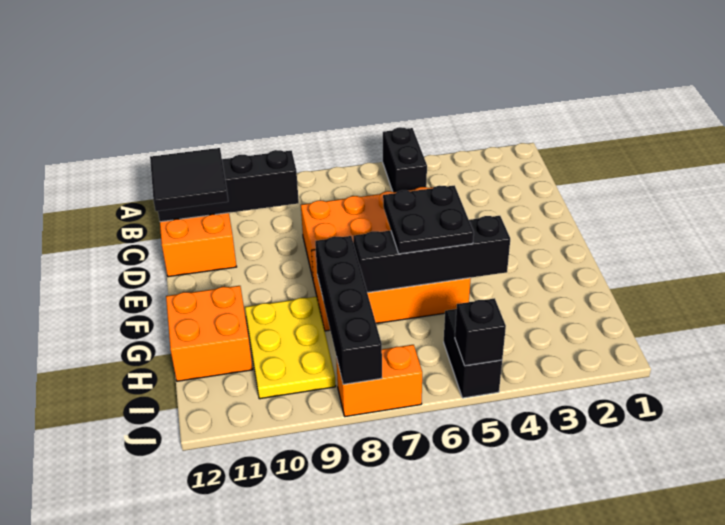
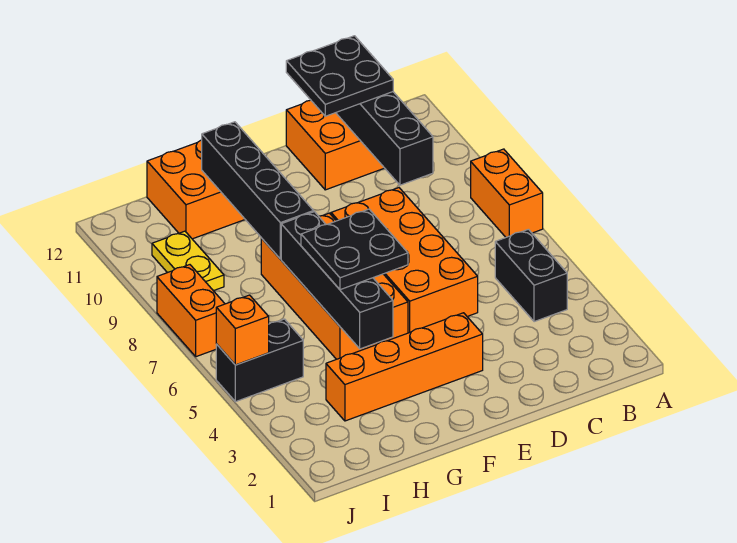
black brick A5:B5 level 1 -> black brick B4:B5 level 1
none -> orange brick A7:A8 level 1
black tile C11:D12 level 3 -> black plate C11:D12 level 3
none -> orange brick E3:H3 level 1
black brick G8:J8 level 2 -> black brick G8:G11 level 2
yellow plate G9:I10 level 1 -> yellow plate I9:I10 level 1
black brick J5 level 2 -> orange brick J5 level 2

